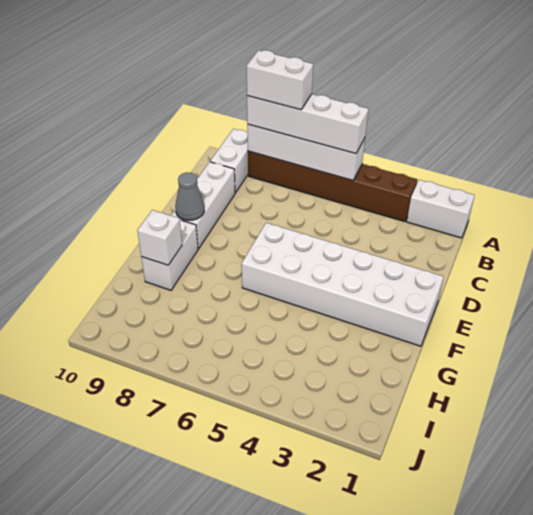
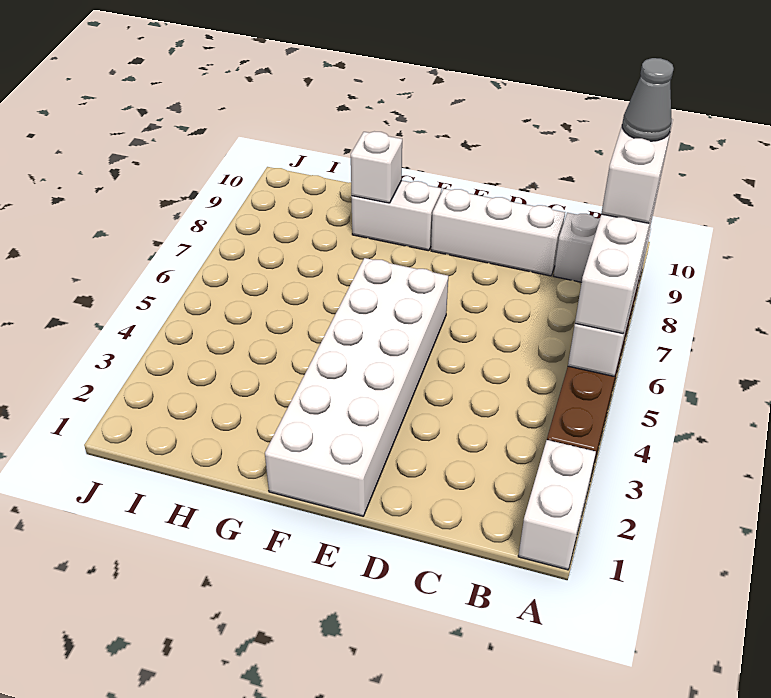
grey cone E9 level 2 -> grey cone A8 level 5

